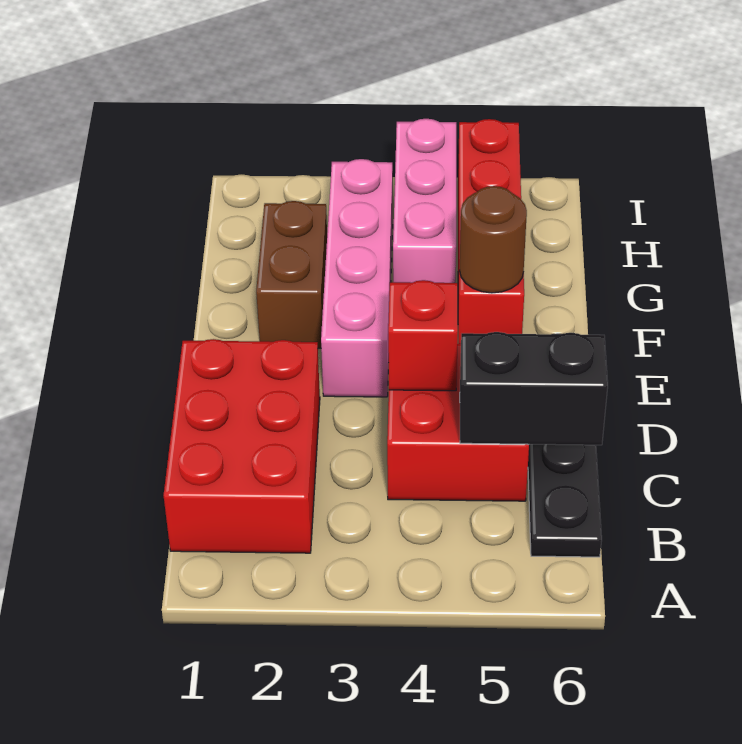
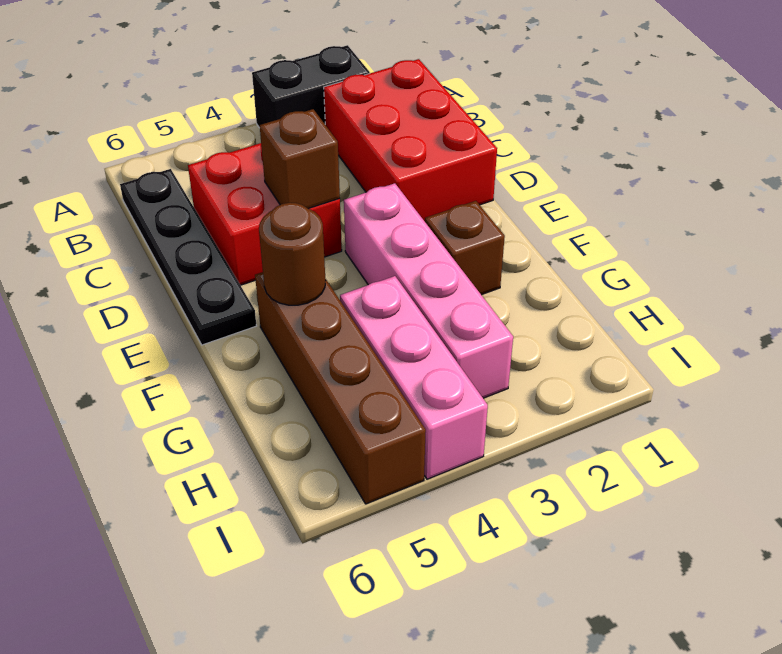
black brick C5:C6 level 2 -> black brick A2:A3 level 1
red brick D4 level 2 -> brown brick D4 level 2
brown brick F2:G2 level 1 -> brown brick F2 level 1
red brick F5:I5 level 1 -> brown brick F5:I5 level 1

